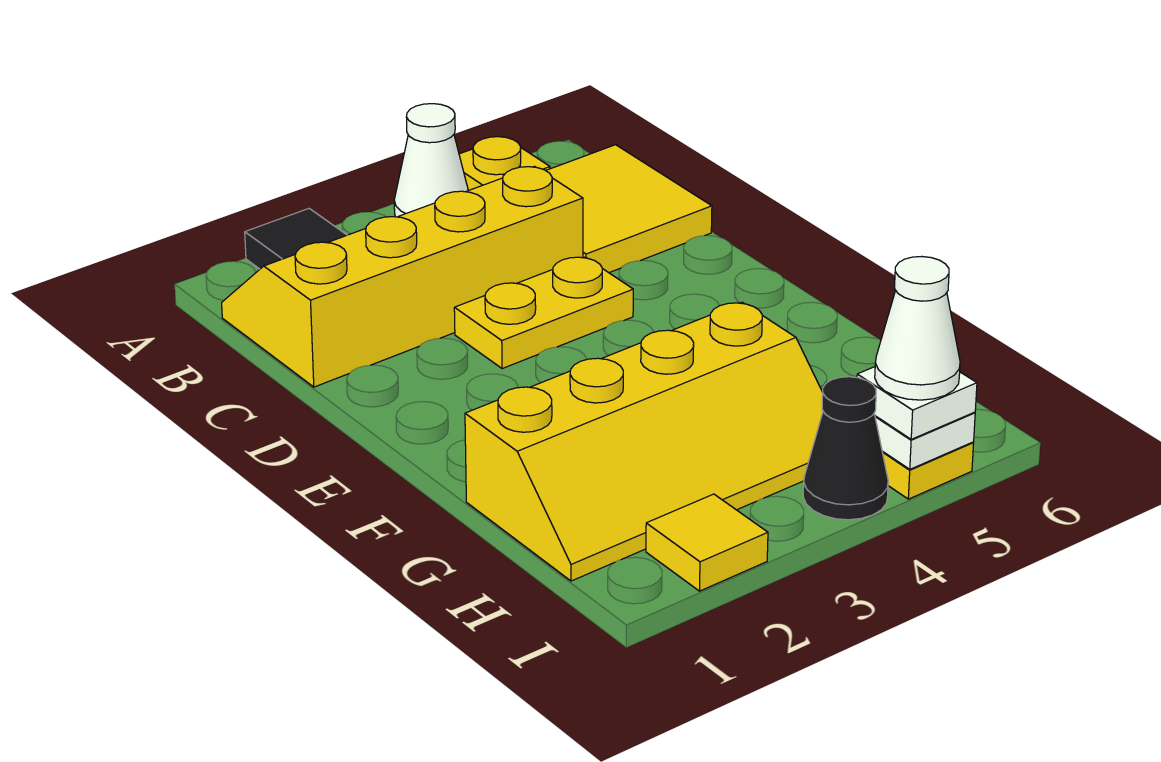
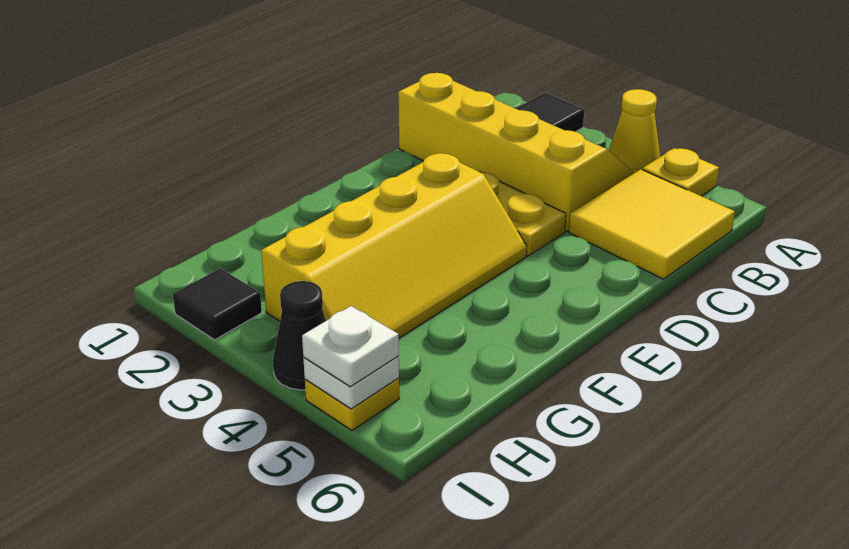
white cone A4 level 1 -> yellow cone A4 level 1
yellow slope G1:H4 level 1 top G -> yellow slope E3:H4 level 1 top 3
yellow tile I2 level 1 -> black tile I2 level 1
white cone I5 level 4 -> none

